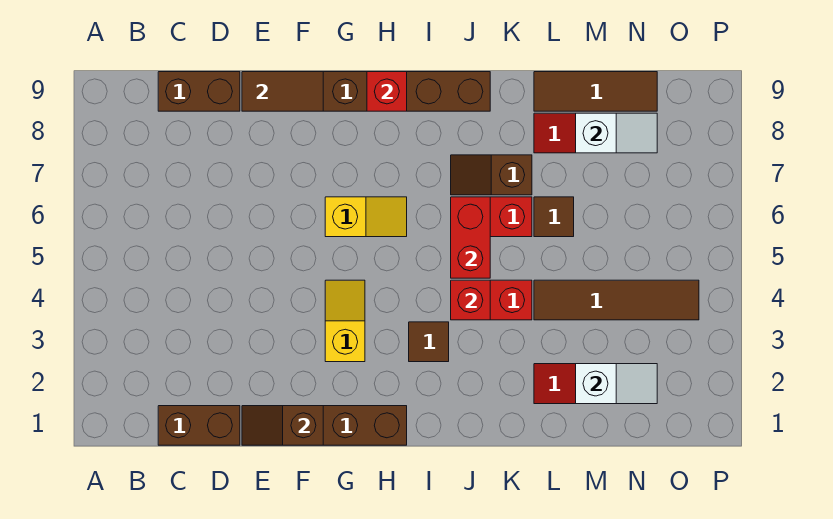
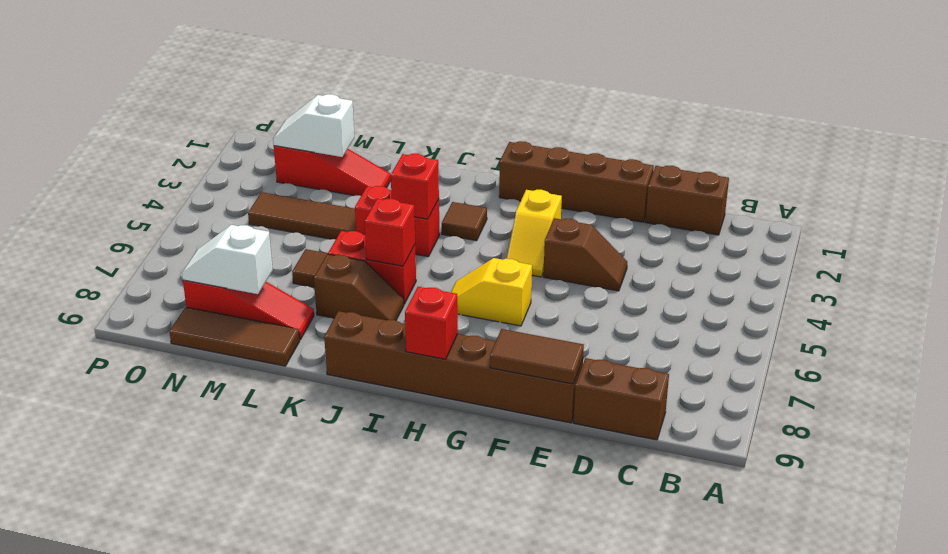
brown slope E1:F1 level 2 top F -> brown slope E4:F4 level 1 top F
red brick J5:J6 level 2 -> red brick J6 level 2
brown tile L4:O4 level 1 -> brown tile L4:N4 level 1

